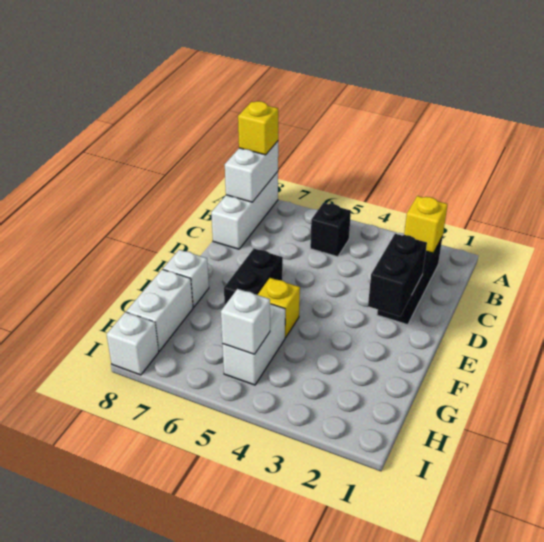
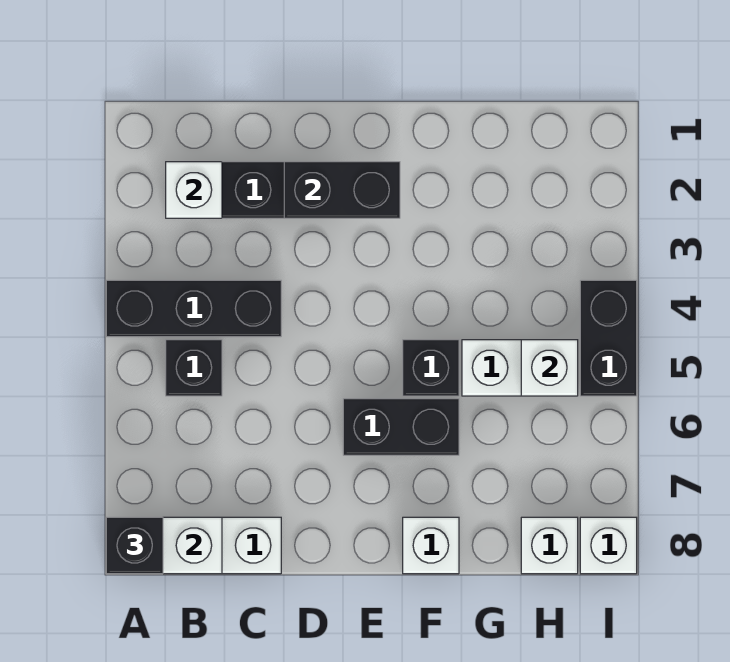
none -> black brick A4:C4 level 1
yellow brick A8 level 3 -> black brick A8 level 3
yellow brick B2 level 2 -> white brick B2 level 2
yellow brick F5 level 1 -> black brick F5 level 1
white brick G8:H8 level 1 -> white brick H8 level 1
none -> black brick I4:I5 level 1

